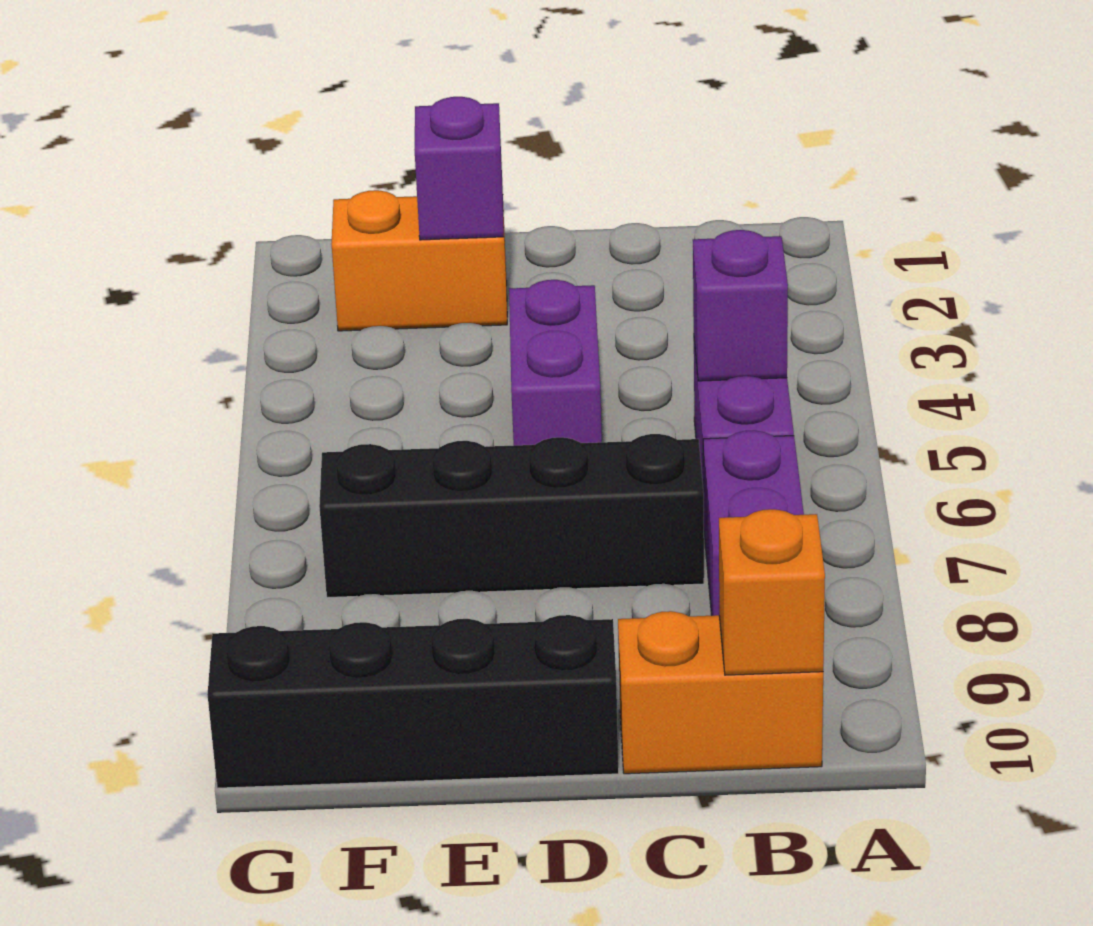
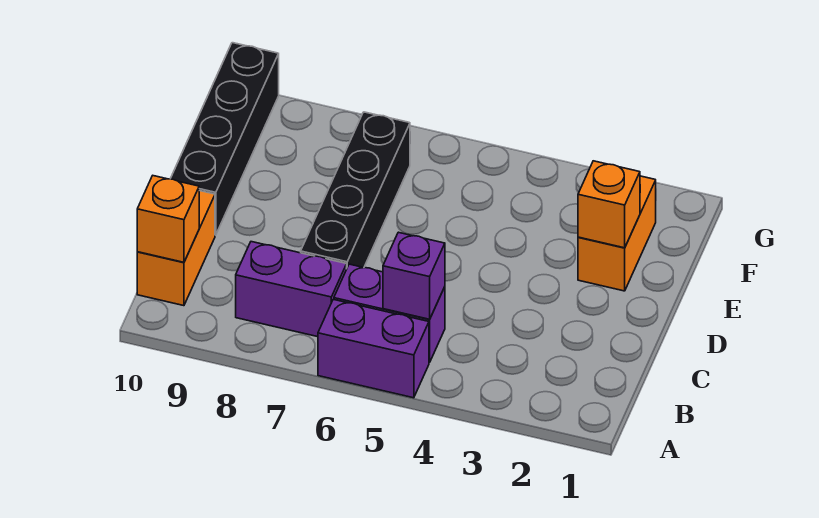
purple brick D4:D5 level 1 -> purple brick A5:A6 level 1
purple brick E2 level 2 -> orange brick E2 level 2

